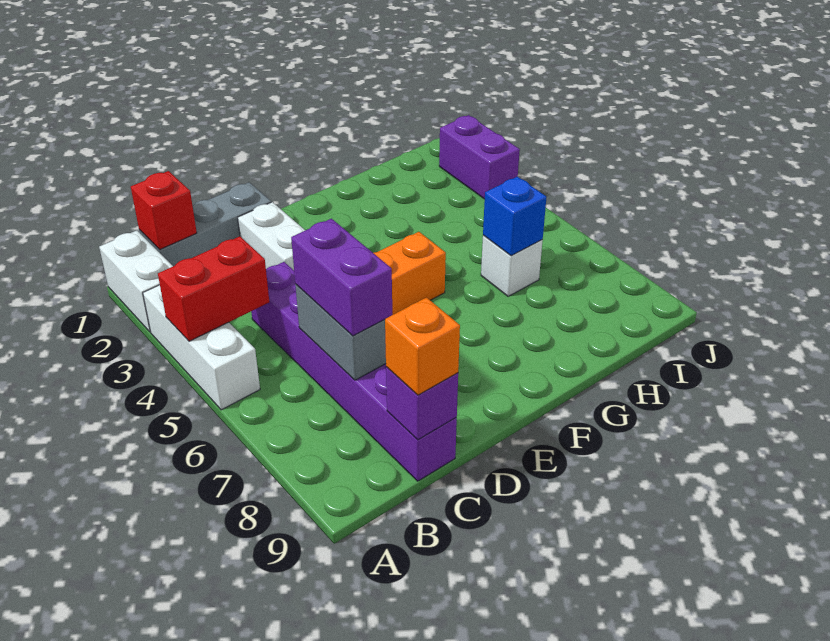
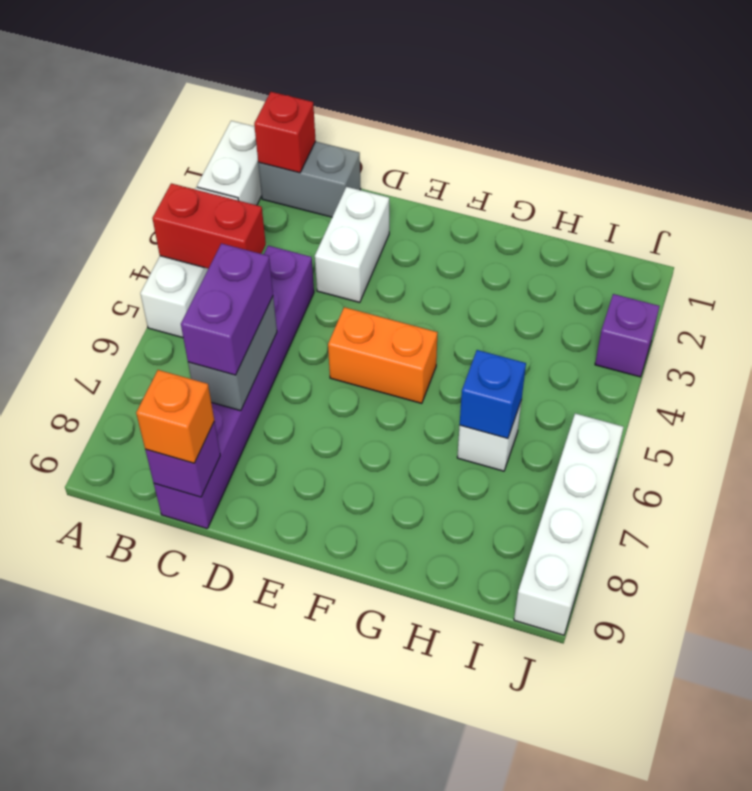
grey brick B1:D1 level 1 -> grey brick B1:C1 level 1
purple brick J2:J3 level 1 -> purple brick J3 level 1
none -> white brick J6:J9 level 1

